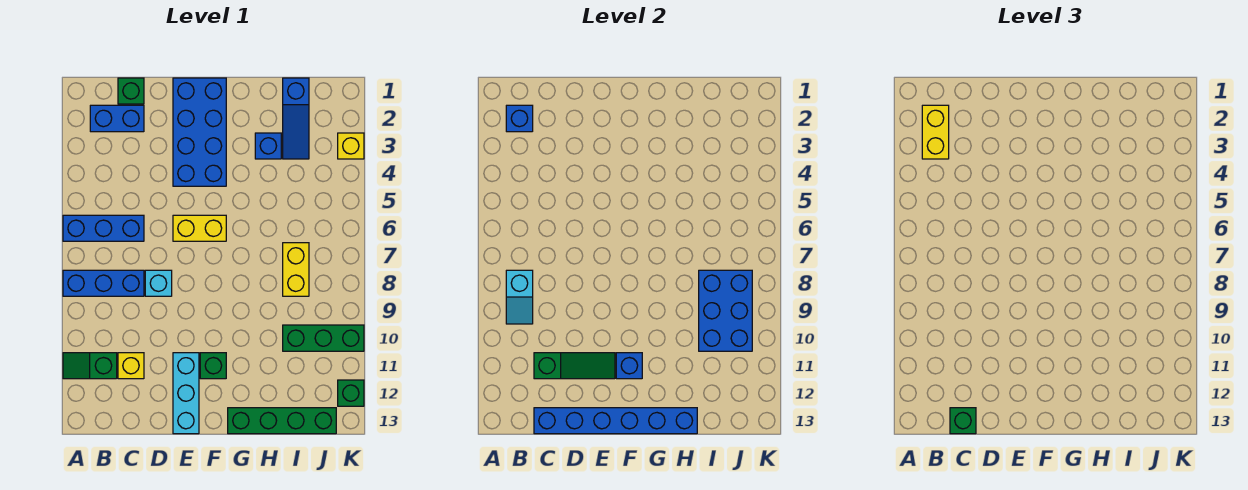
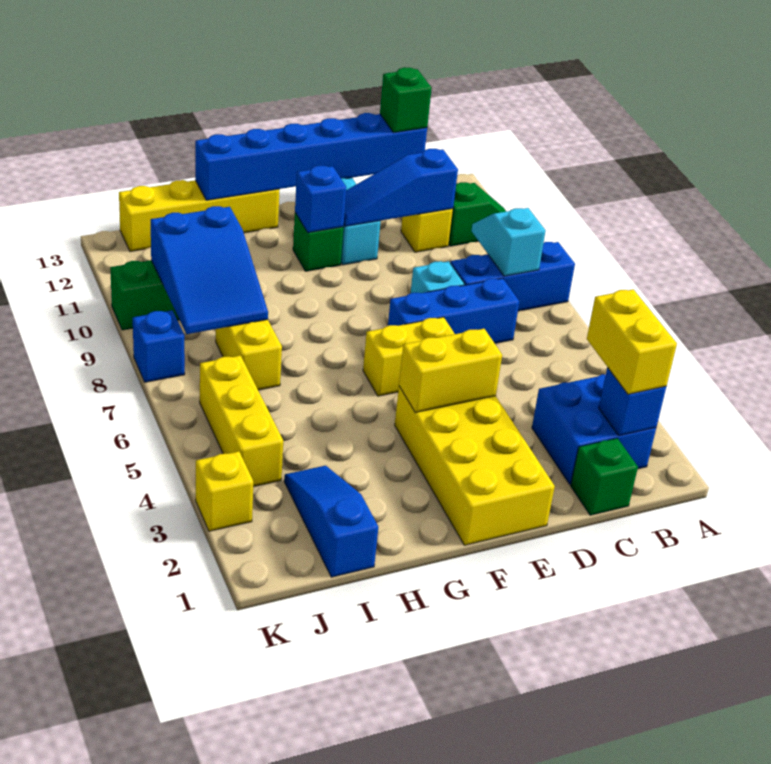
blue brick A6:C6 level 1 -> blue brick C7:E7 level 1
blue brick B2:C2 level 1 -> blue brick B2:C3 level 1
green slope C11:E11 level 2 top C -> blue slope C11:E11 level 2 top C
blue brick E1:F4 level 1 -> yellow brick E1:F4 level 1
none -> yellow brick E4:F4 level 2
green brick G13:J13 level 1 -> yellow brick G13:J13 level 1
blue brick H3 level 1 -> blue brick K8 level 1
blue brick I8:J10 level 2 -> blue slope I8:J10 level 2 top 10
none -> yellow brick J4:J6 level 1
green brick K12 level 1 -> none

